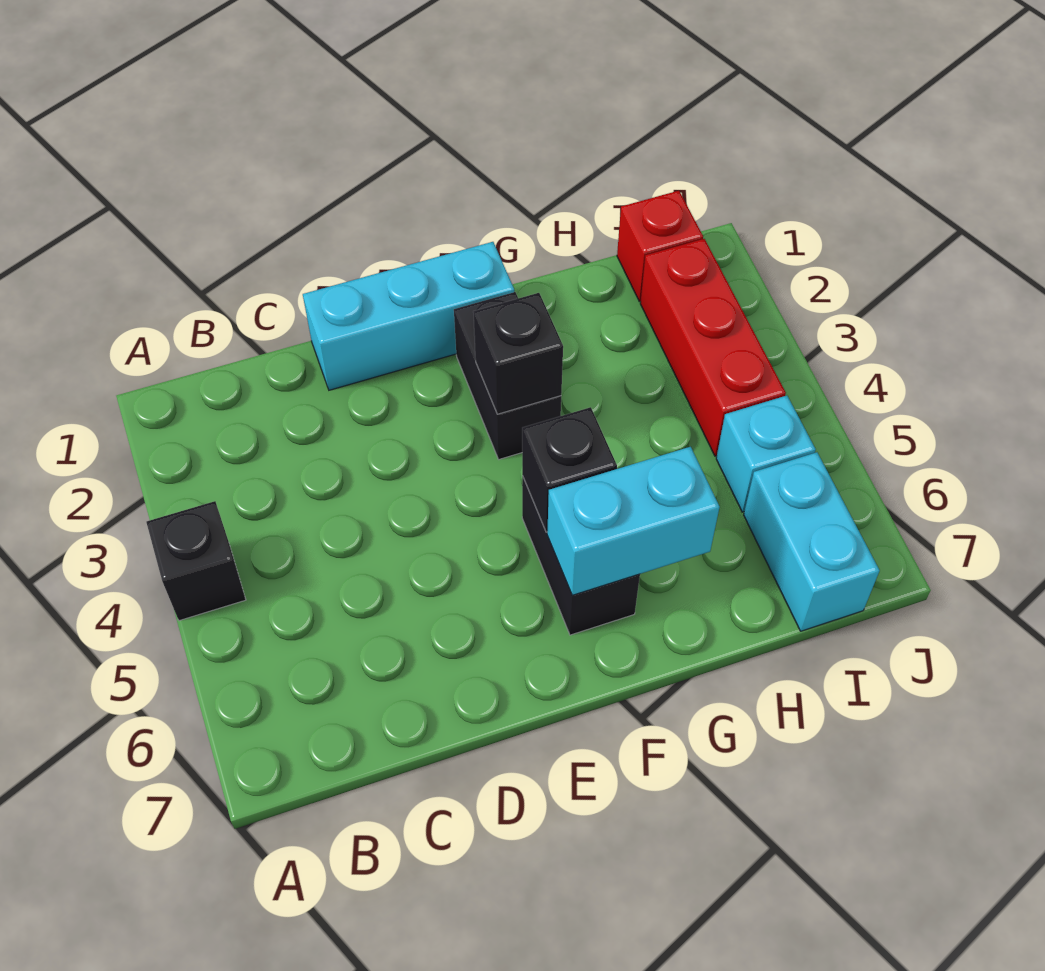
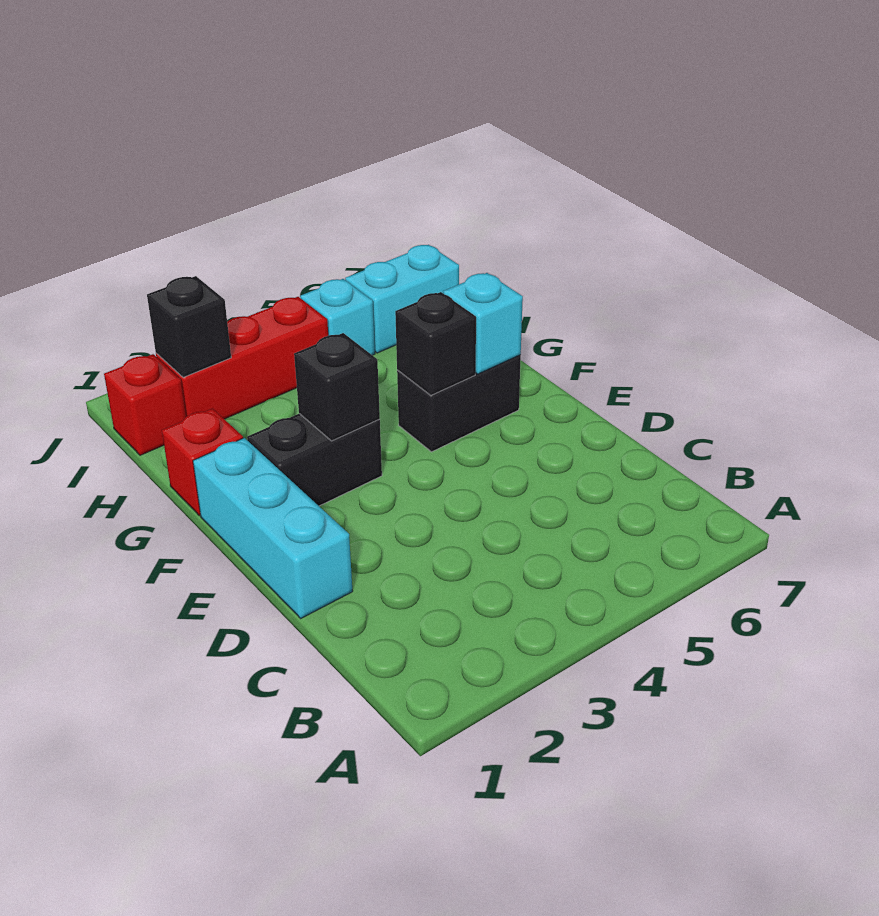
black brick A4 level 1 -> black brick I2 level 2
cyan brick F6:G6 level 2 -> cyan brick F6 level 2
none -> red brick G1 level 1

